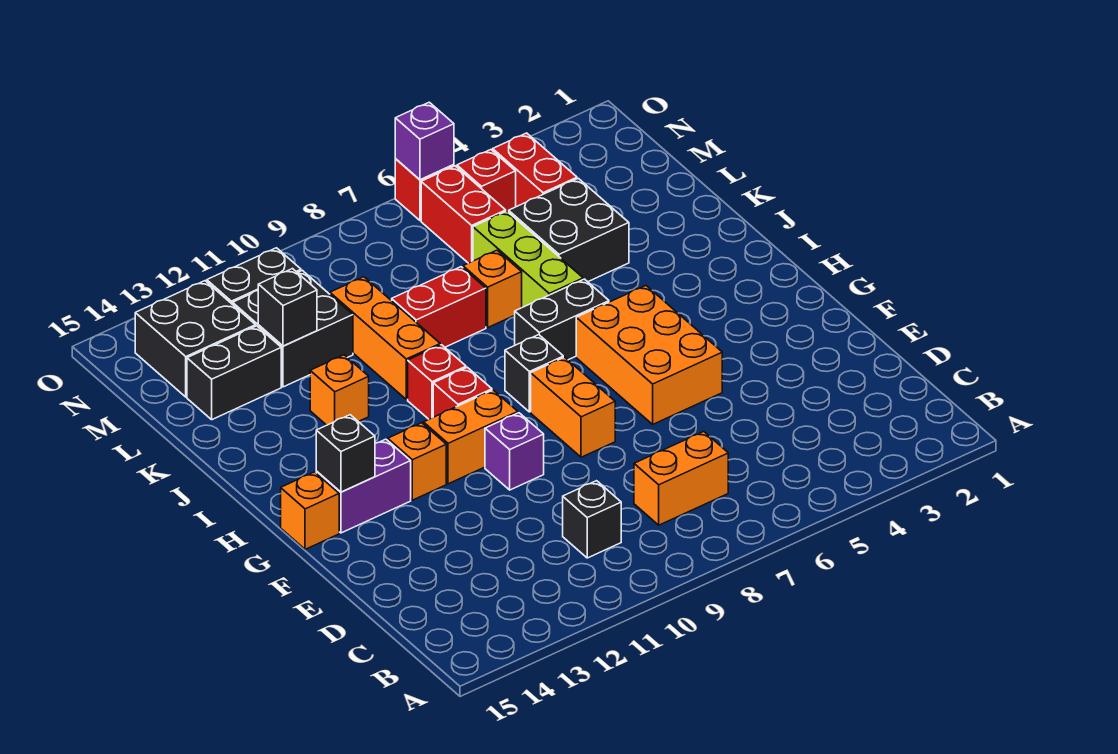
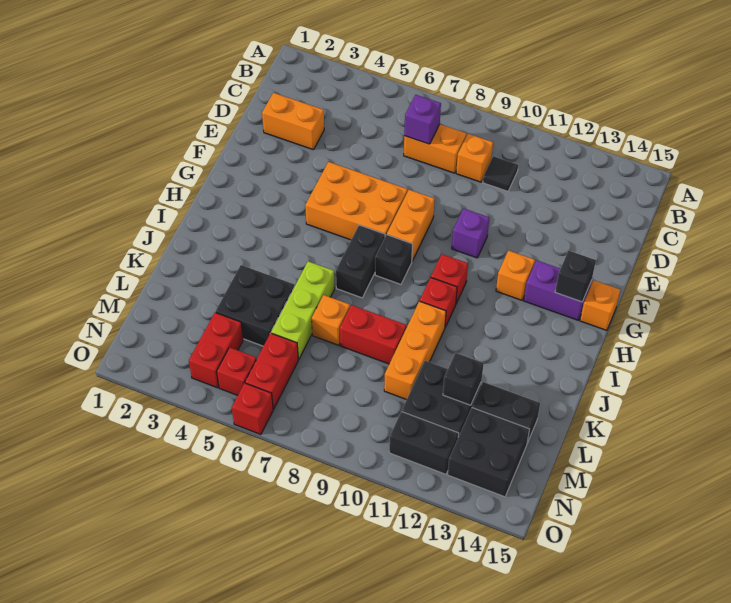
black brick C10 level 1 -> black tile C10 level 1
orange brick F5:H6 level 1 -> orange brick F5:G7 level 1
orange brick G10:G11 level 1 -> orange brick D2:D3 level 1
black brick I6:I7 level 1 -> black brick H7:I7 level 1
orange brick J12 level 1 -> orange brick C9 level 1
purple brick O6 level 2 -> purple brick C7 level 2

